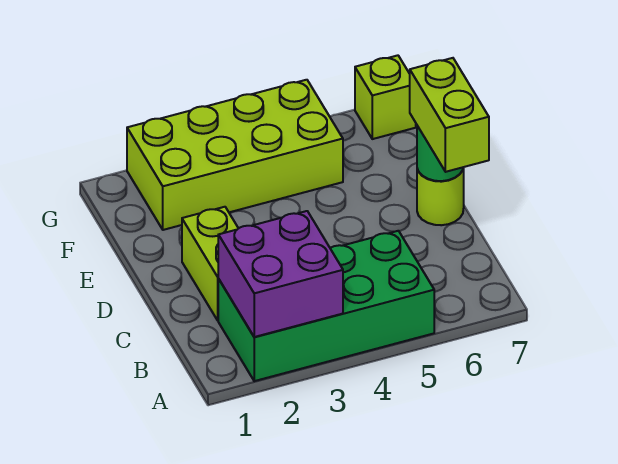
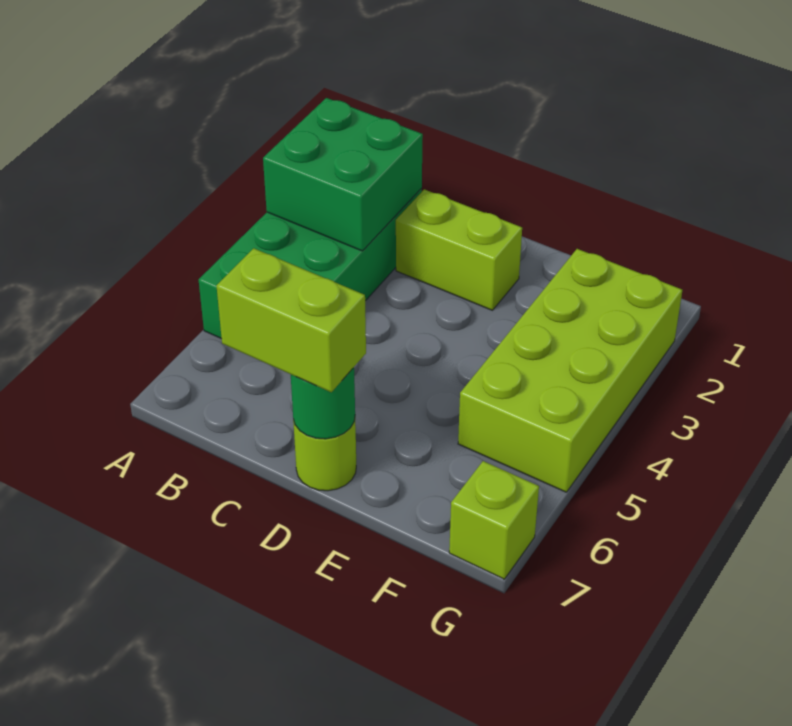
purple brick A2:B3 level 2 -> green brick A2:B3 level 2

